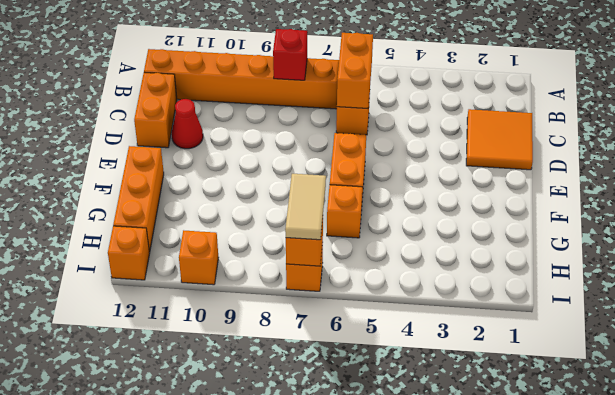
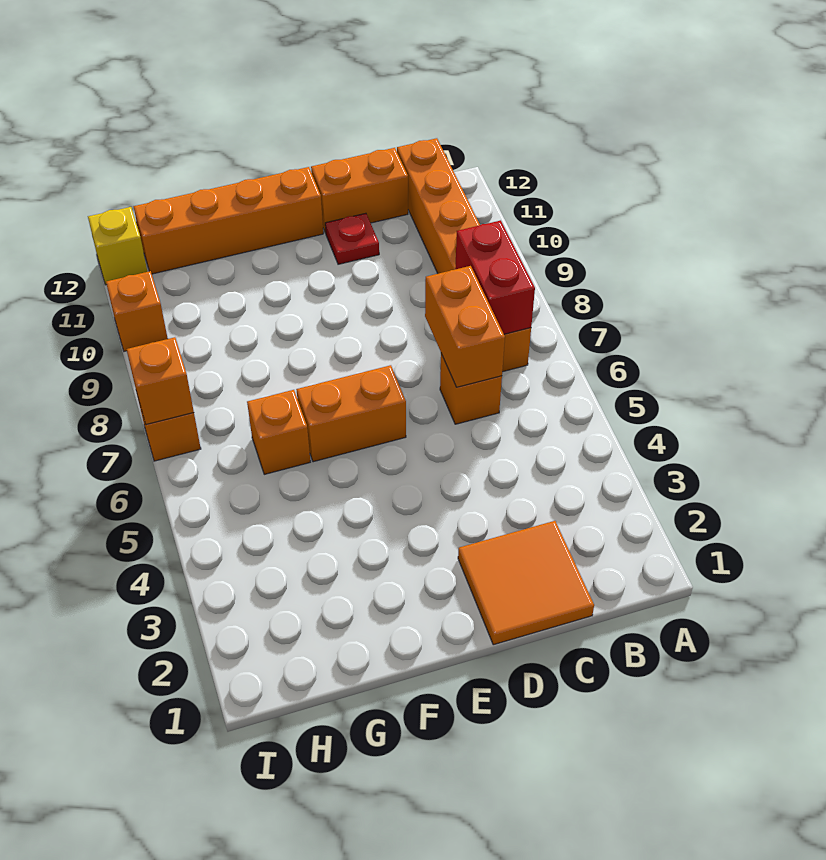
orange brick B6:C6 level 2 -> orange brick C6:C7 level 2
red brick B8 level 2 -> red brick B7:B8 level 2
red cone D11 level 1 -> red plate D11 level 1
orange brick F12:H12 level 1 -> orange brick E12:H12 level 1
tan tile H7:I7 level 3 -> none
orange brick I12 level 1 -> yellow brick I12 level 1

